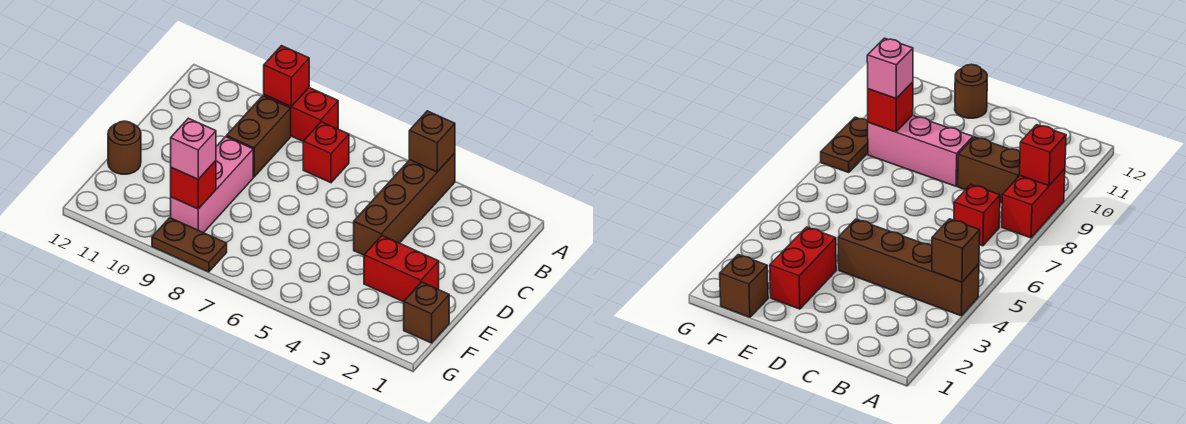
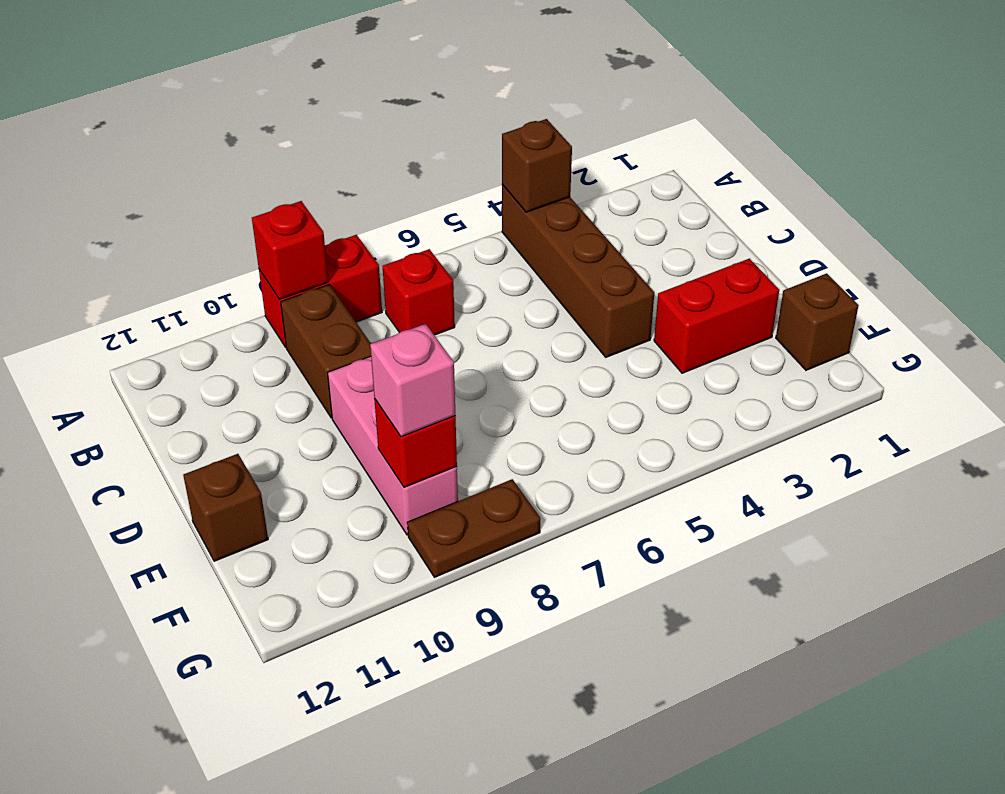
brown round brick E12 level 1 -> brown brick E12 level 1

